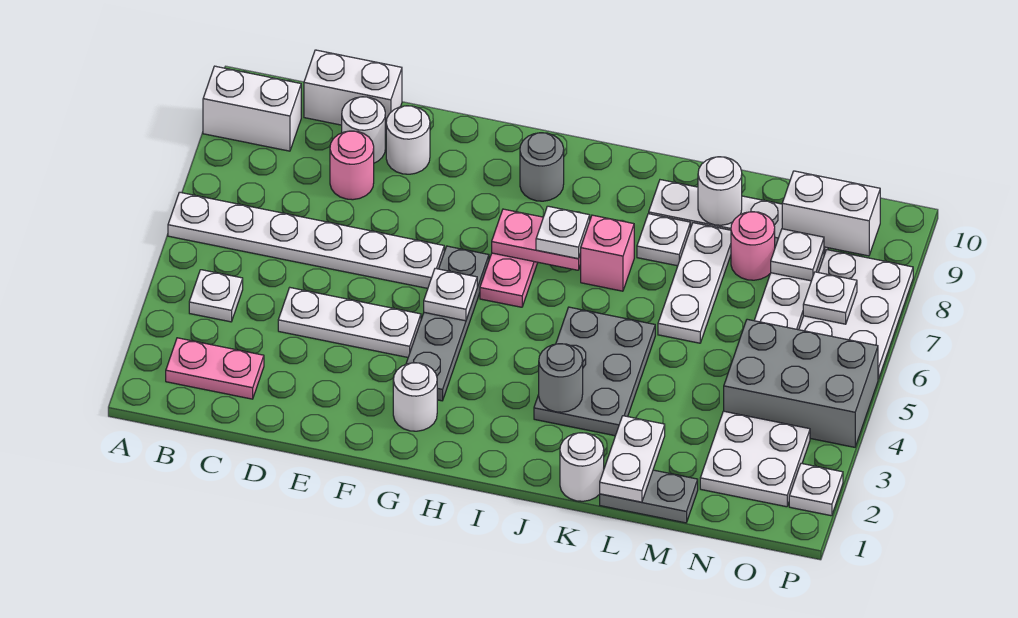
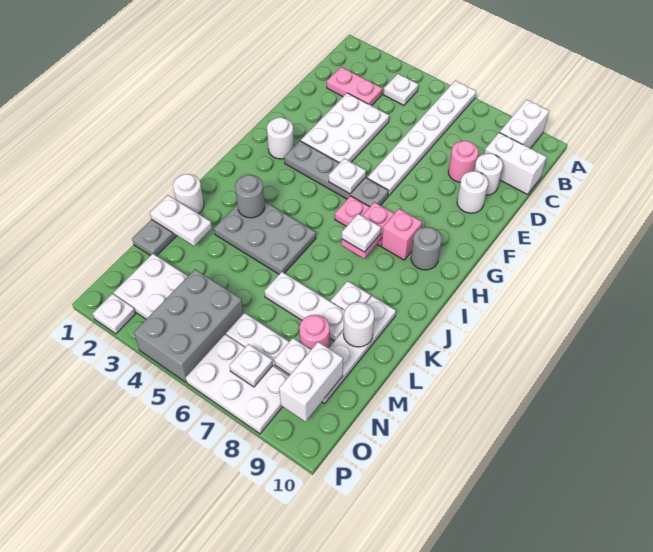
pink plate B2:C2 level 1 -> pink plate C2:C3 level 1
white brick C10:D10 level 1 -> white brick C9:C10 level 1
white plate D4:F4 level 1 -> white plate D3:F4 level 1
pink brick J7 level 1 -> pink brick H8 level 1

